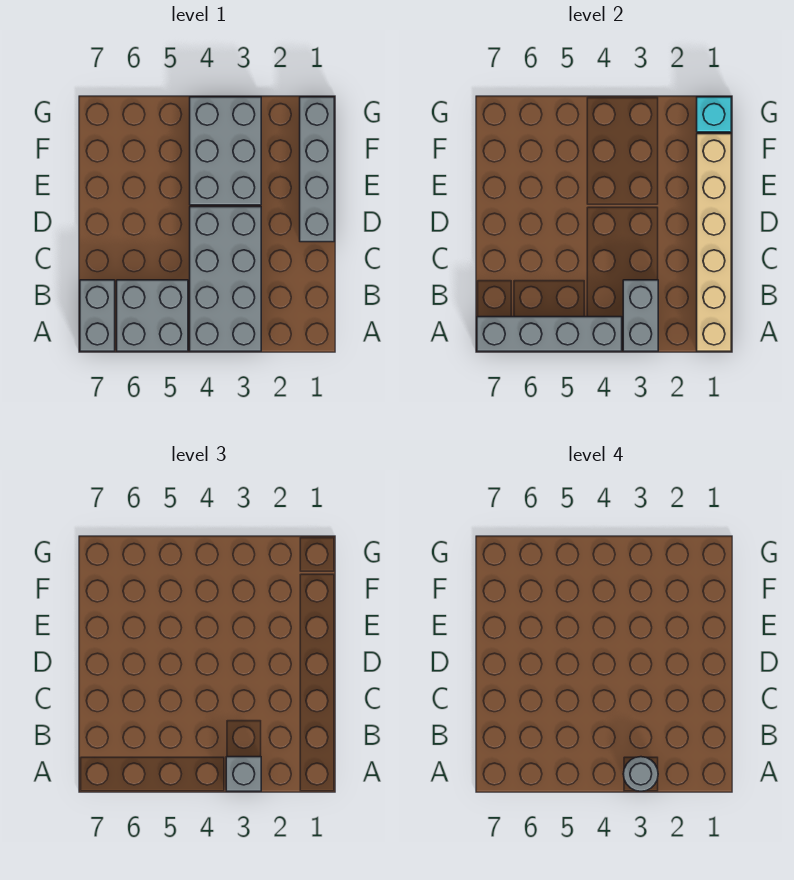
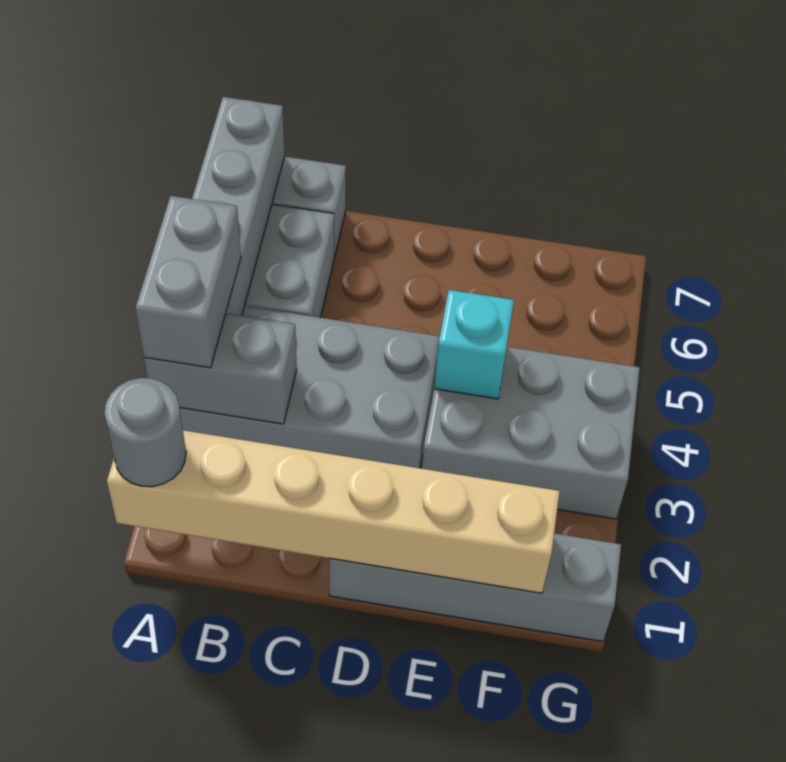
grey brick A3 level 3 -> grey brick A3:A4 level 3
grey round brick A3 level 4 -> grey round brick A1 level 3
cyan brick G1 level 2 -> cyan brick E4 level 2

